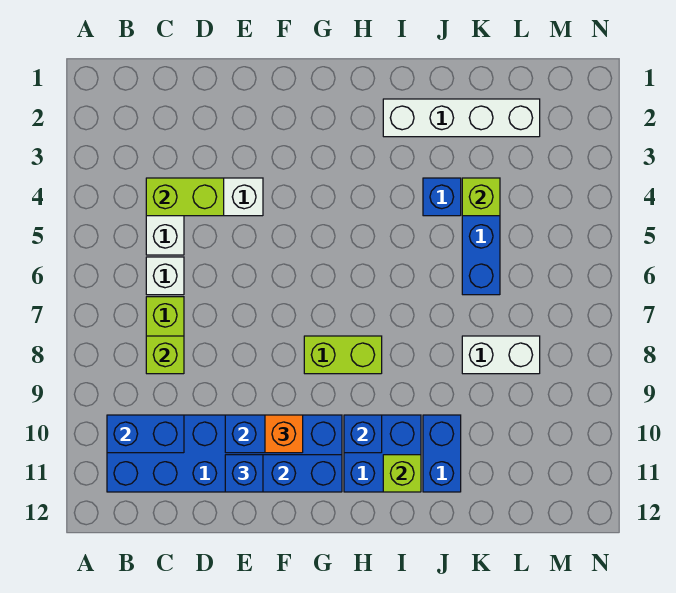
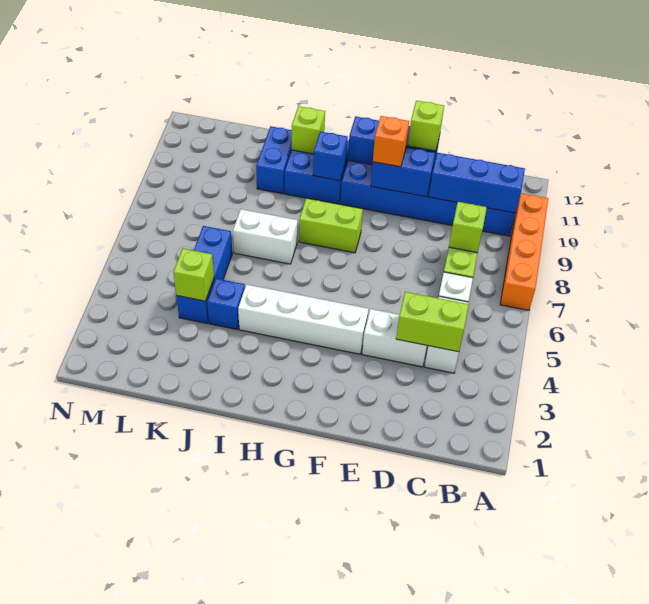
none -> orange brick A7:A10 level 1
blue brick B10:C10 level 2 -> blue brick B10:D10 level 2
blue brick E11 level 3 -> lime brick E11 level 3
white brick I2:L2 level 1 -> white brick F4:I4 level 1
white brick K8:L8 level 1 -> white brick I7:J7 level 1

